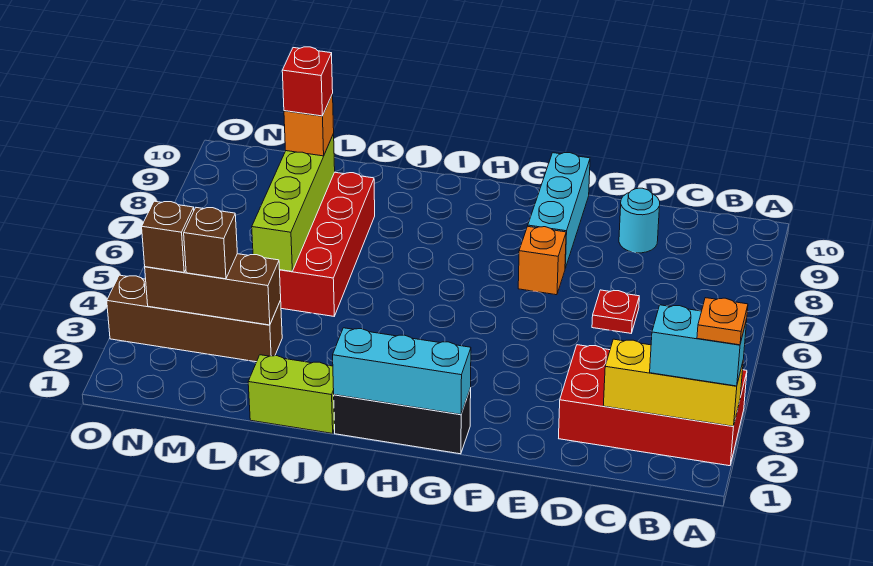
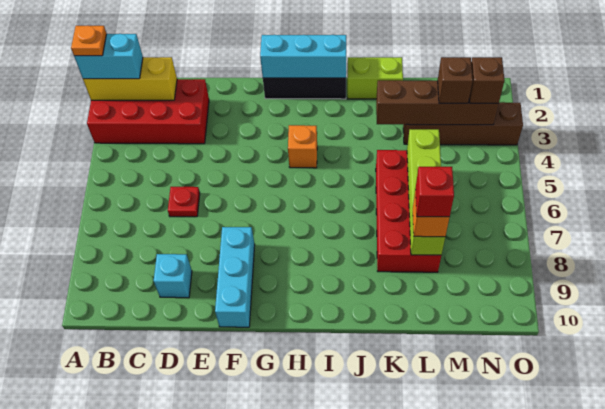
cyan round brick D9 level 1 -> cyan brick D9 level 1
orange brick F7 level 1 -> orange brick H4 level 1
brown brick L3:N3 level 2 -> brown brick K3:N3 level 2

